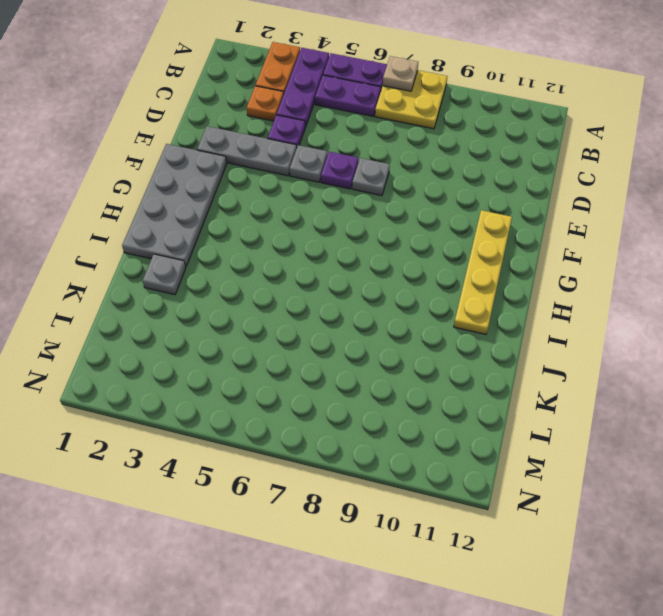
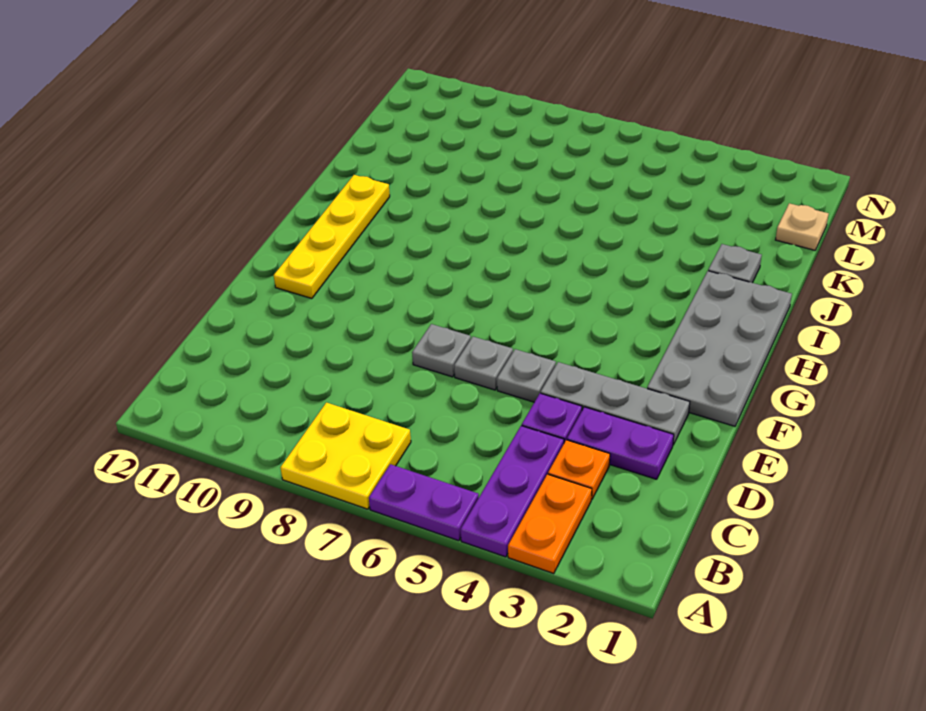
tan plate A7 level 2 -> tan plate L1 level 1
purple plate B5:B6 level 1 -> purple plate D2:D3 level 1
purple plate E6 level 1 -> grey plate E6 level 1

